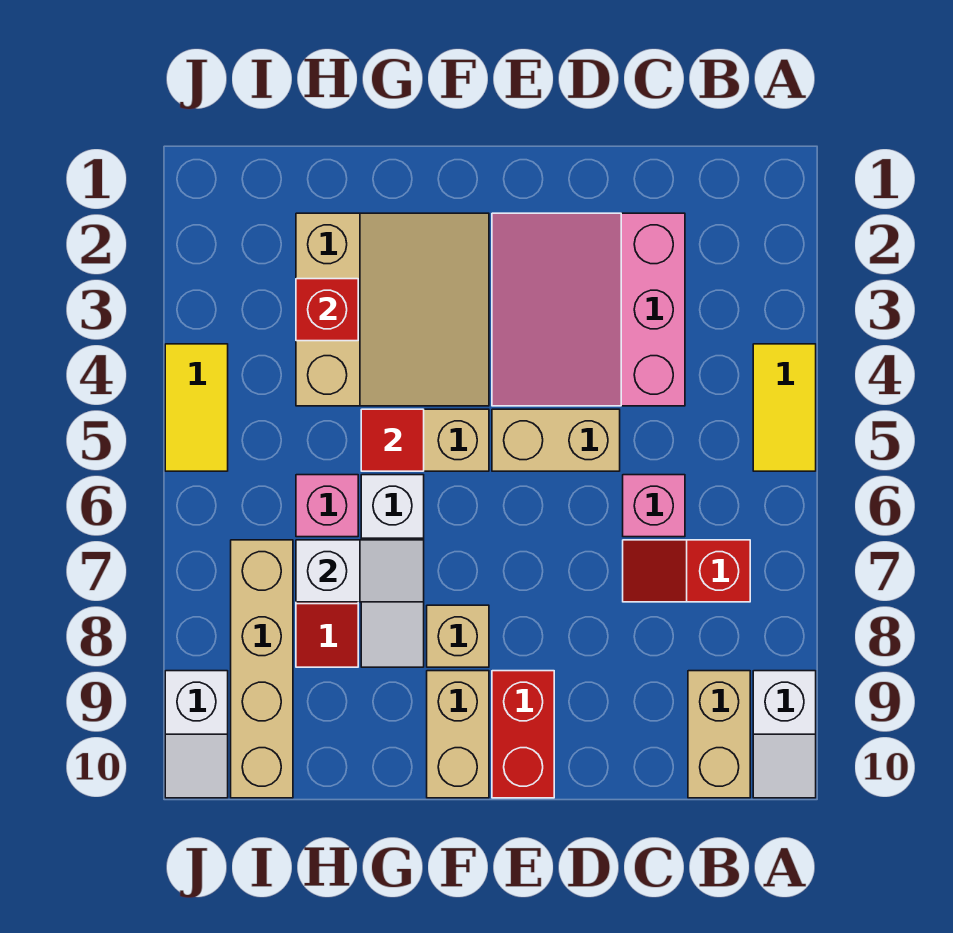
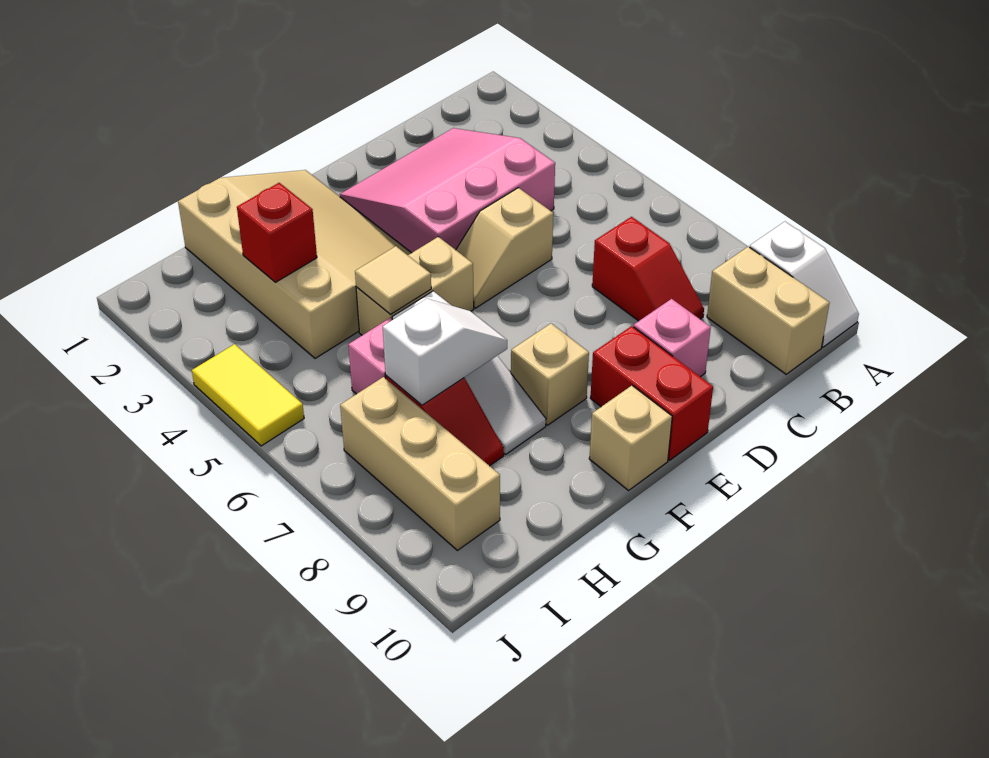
yellow tile A4:A5 level 1 -> none
red slope B7:C7 level 1 top B -> red slope C7:C8 level 1 top 7
pink slope C2:E4 level 1 top C -> pink slope C2:E4 level 1 top 4
pink brick C6 level 1 -> pink brick D9 level 1
tan brick D5:E5 level 1 -> tan slope D5:E5 level 1 top D
tan slope F2:H4 level 1 top H -> tan slope F1:H4 level 1 top H
tan brick F9:F10 level 1 -> tan brick F10 level 1
red tile G5 level 2 -> tan tile G5 level 2
tan brick I7:I10 level 1 -> tan brick I7:I9 level 1
white slope J9:J10 level 1 top 9 -> none

